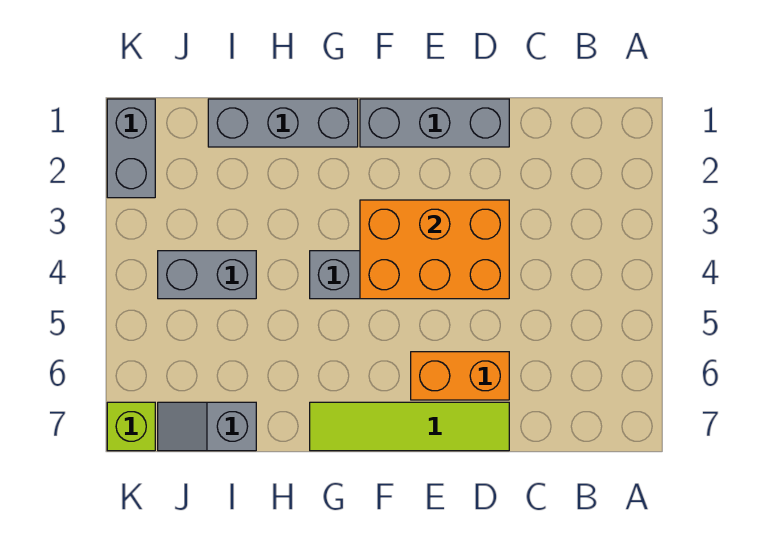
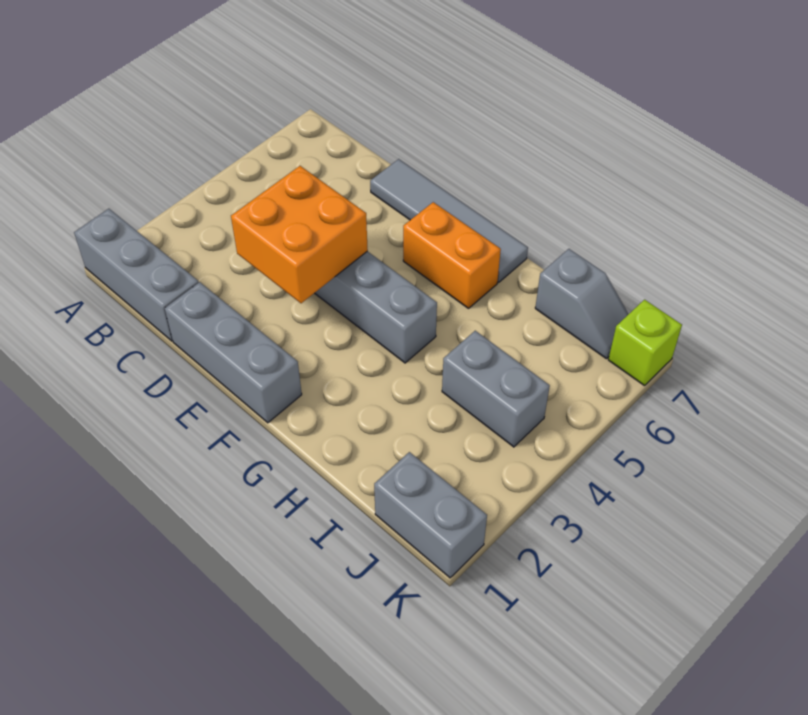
orange brick D3:F4 level 2 -> orange brick D3:E4 level 2
orange brick D6:E6 level 1 -> orange brick F6:G6 level 1
lime tile D7:G7 level 1 -> grey tile D7:G7 level 1
grey brick G1:I1 level 1 -> grey brick A1:C1 level 1
grey brick K1:K2 level 1 -> grey brick J1:K1 level 1

